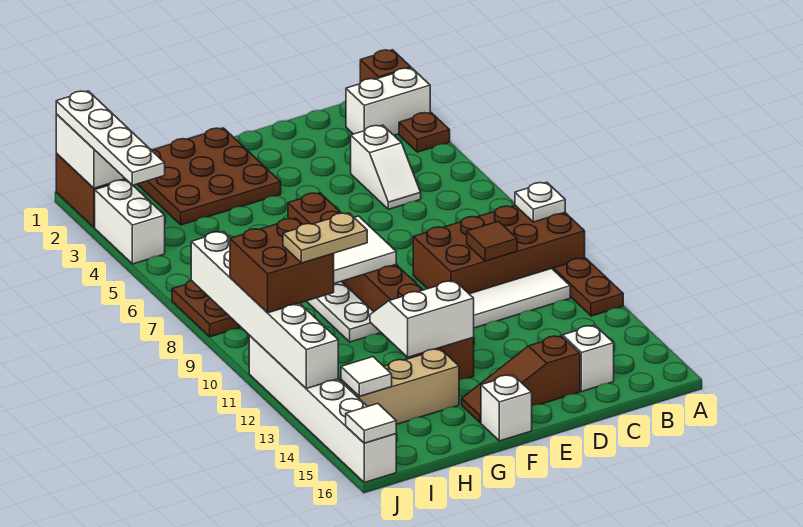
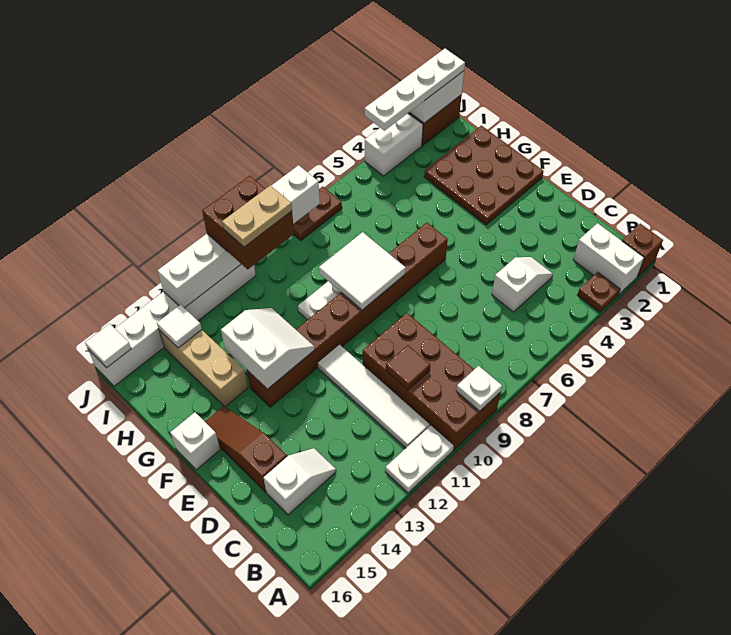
brown plate A11:A12 level 1 -> white plate A11:A12 level 1
white slope C4:C5 level 1 top 4 -> white slope C4:C5 level 1 top 5
tan plate H11:I11 level 4 -> tan plate I10:I11 level 4

